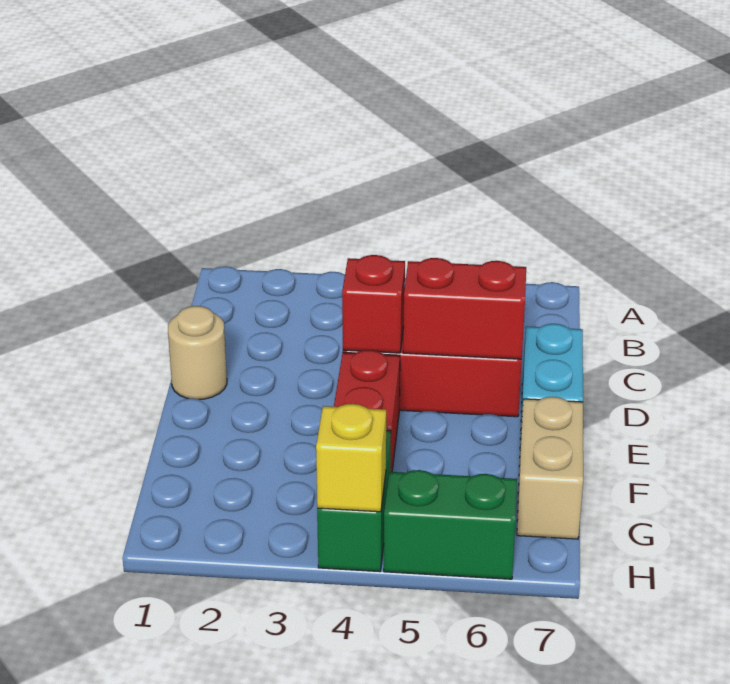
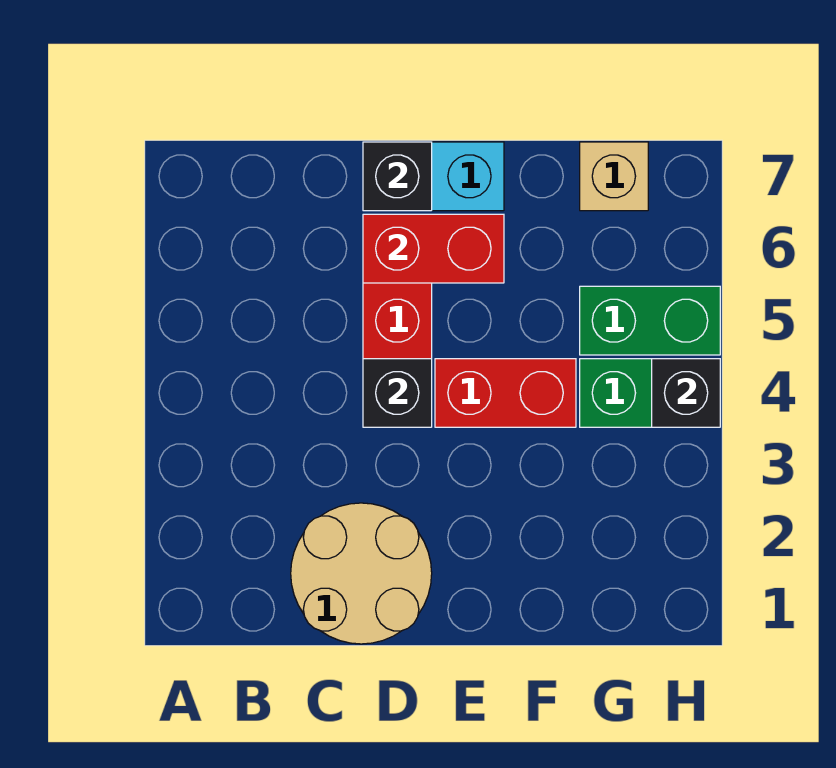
tan round brick D1 level 1 -> tan round brick C1:D2 level 1
red brick D4 level 2 -> black brick D4 level 2
red brick D5:D6 level 2 -> red brick D6:E6 level 2
none -> black brick D7 level 2
tan brick F7:G7 level 1 -> tan brick G7 level 1
yellow brick H4 level 2 -> black brick H4 level 2
green brick H5:H6 level 1 -> green brick G5:H5 level 1

